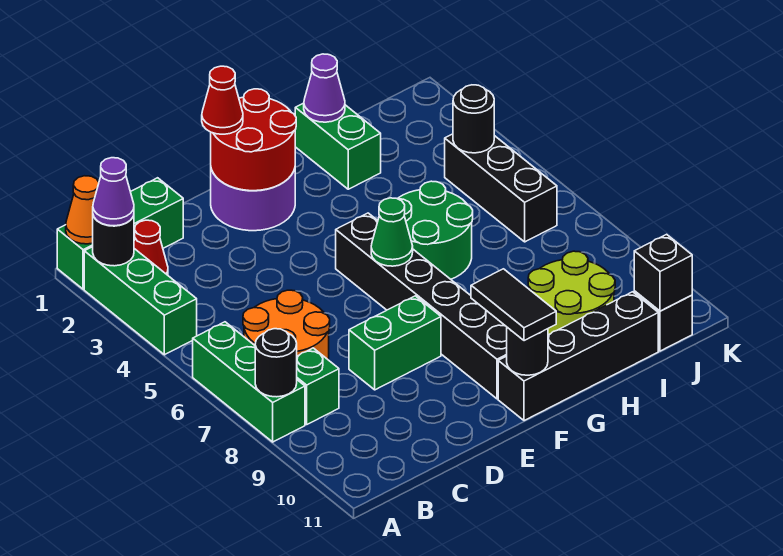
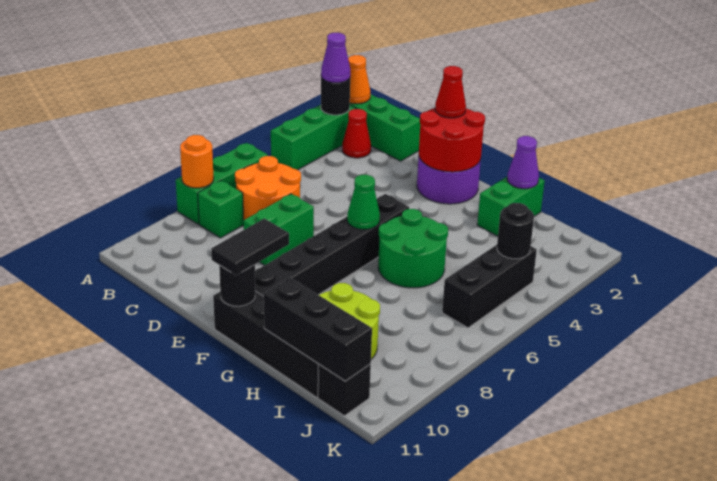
black round brick A8 level 2 -> orange round brick A8 level 2
green brick D8:E8 level 1 -> green brick D7:D8 level 1
black brick J11 level 2 -> black brick H11:J11 level 2

